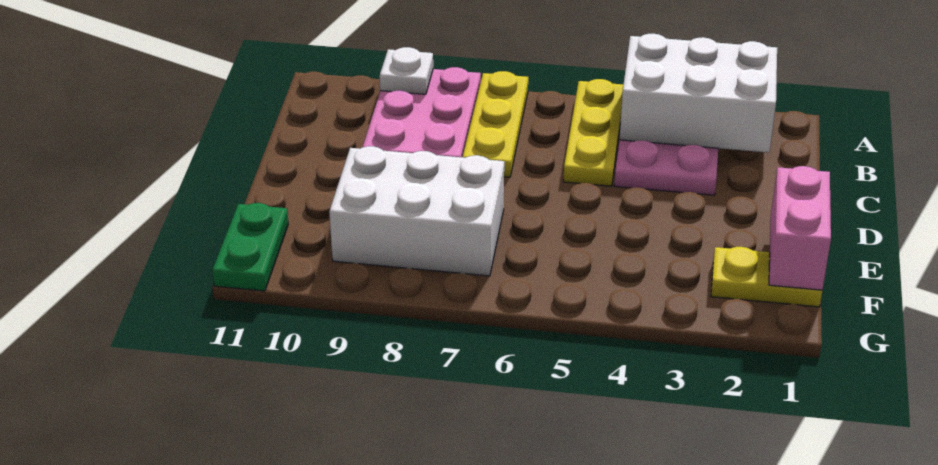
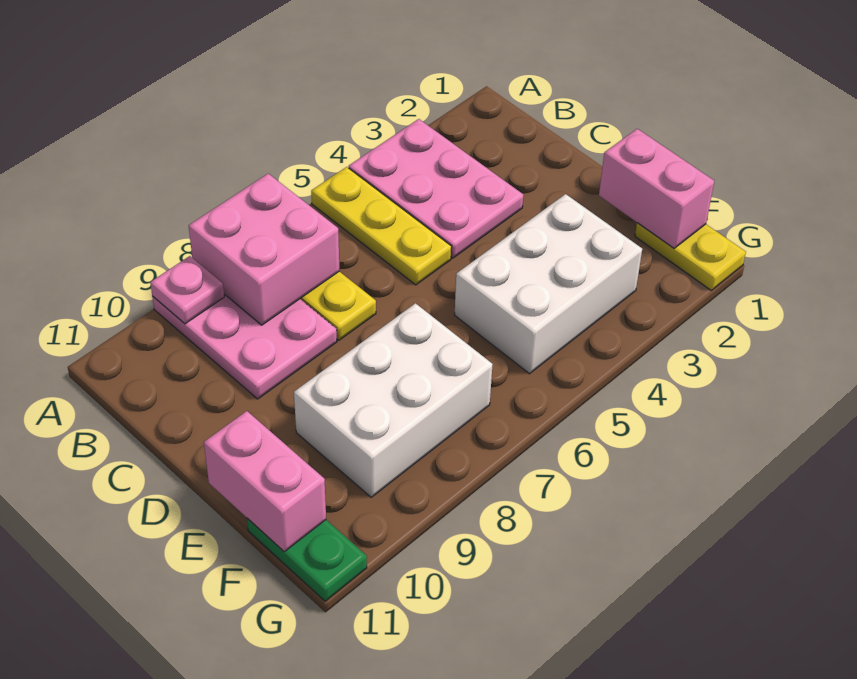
white brick A2:B4 level 2 -> white brick E3:F5 level 1
none -> pink brick A7:B8 level 2
white plate A9 level 2 -> pink plate A9 level 2
none -> pink brick E11:F11 level 2
yellow plate F1:F2 level 1 -> yellow plate F1:G1 level 1

